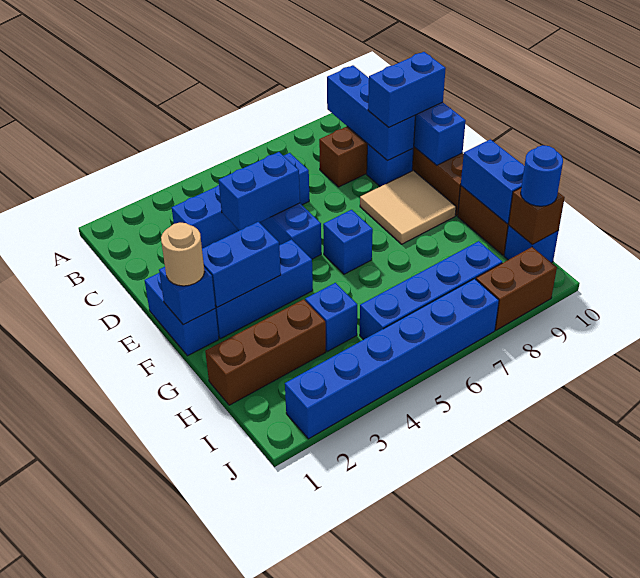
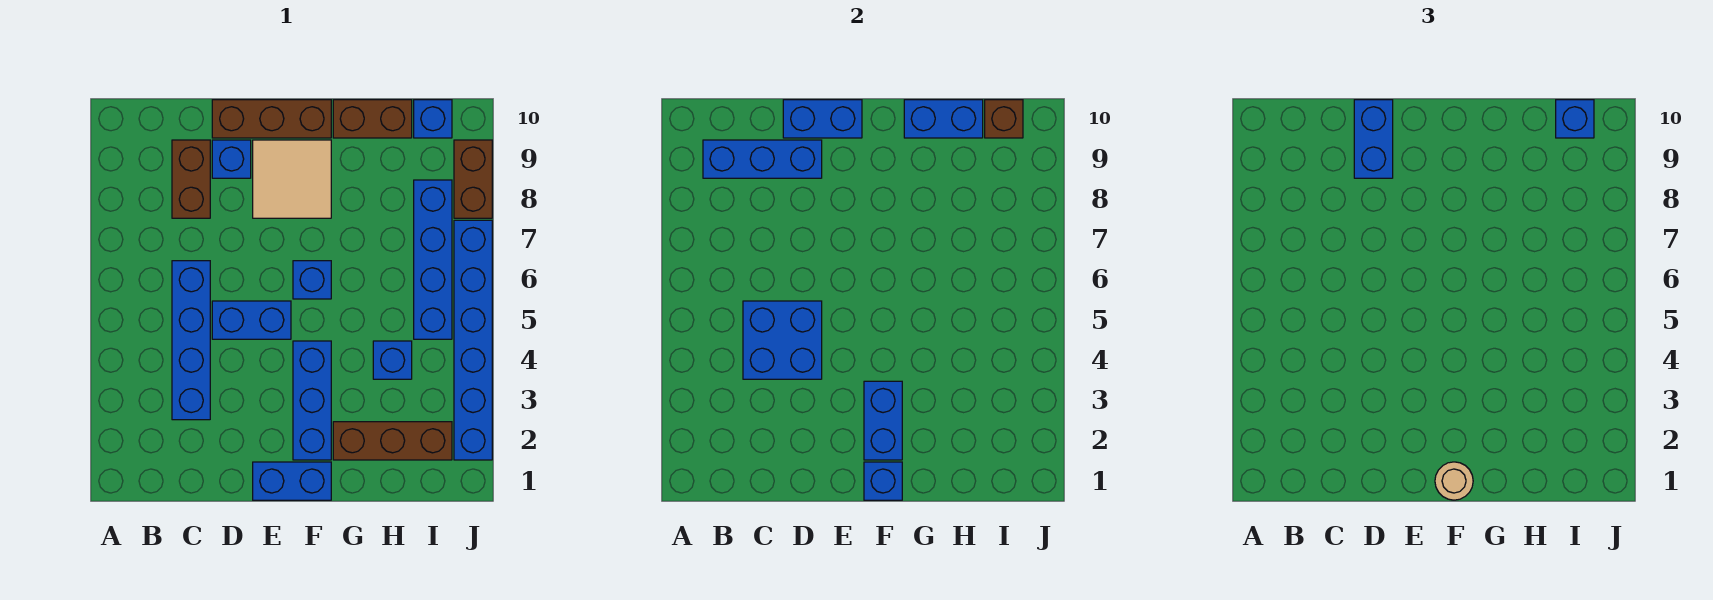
blue brick D4:D5 level 2 -> blue brick C4:D5 level 2
brown brick H1:H3 level 1 -> brown brick G2:I2 level 1
blue round brick I10 level 3 -> blue brick I10 level 3

